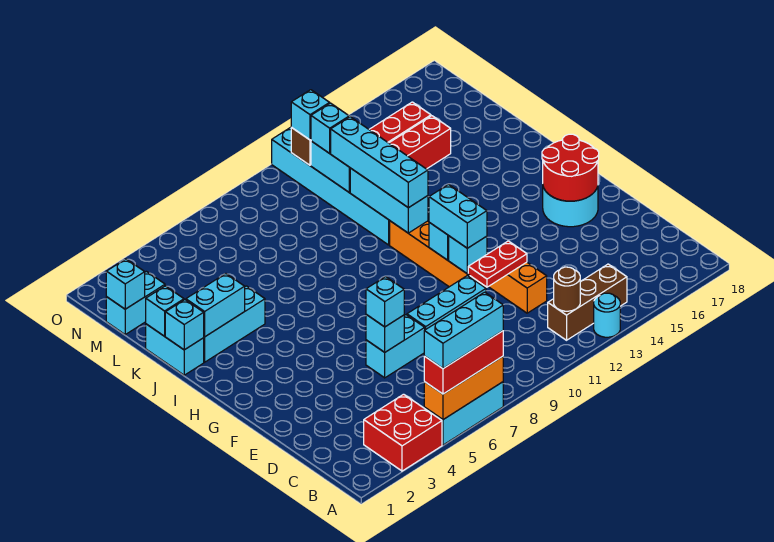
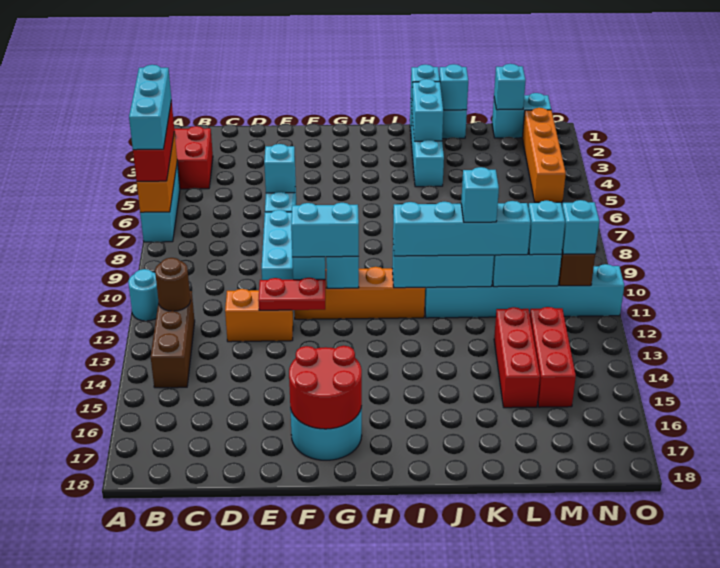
cyan round brick A13 level 1 -> cyan round brick A11 level 1
cyan brick E6 level 3 -> cyan brick K11 level 4
red plate E11:E12 level 2 -> red plate E12:F12 level 2
cyan brick M1:M2 level 1 -> cyan brick M1:N1 level 1
none -> orange brick N2:N5 level 1

